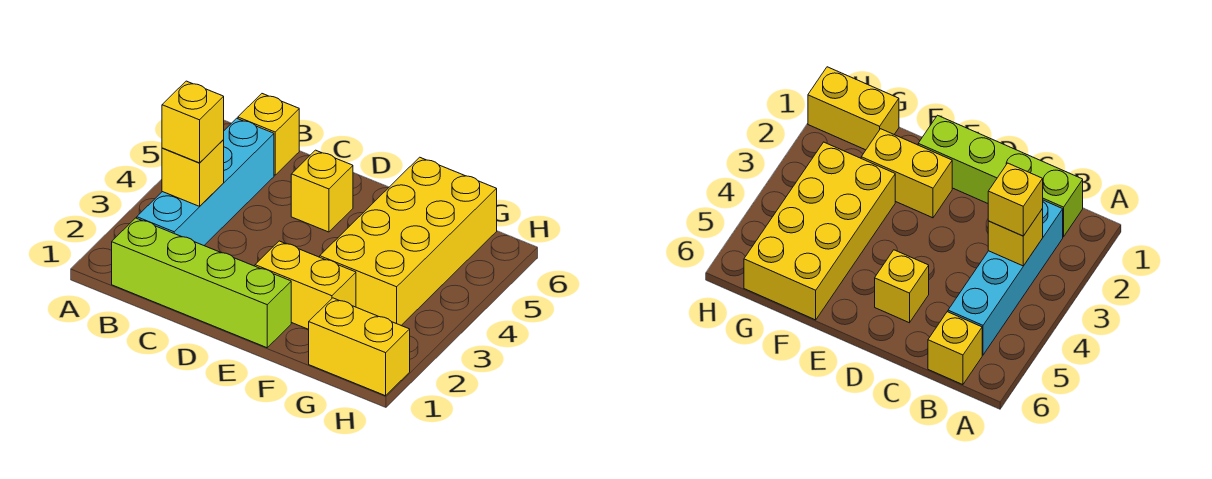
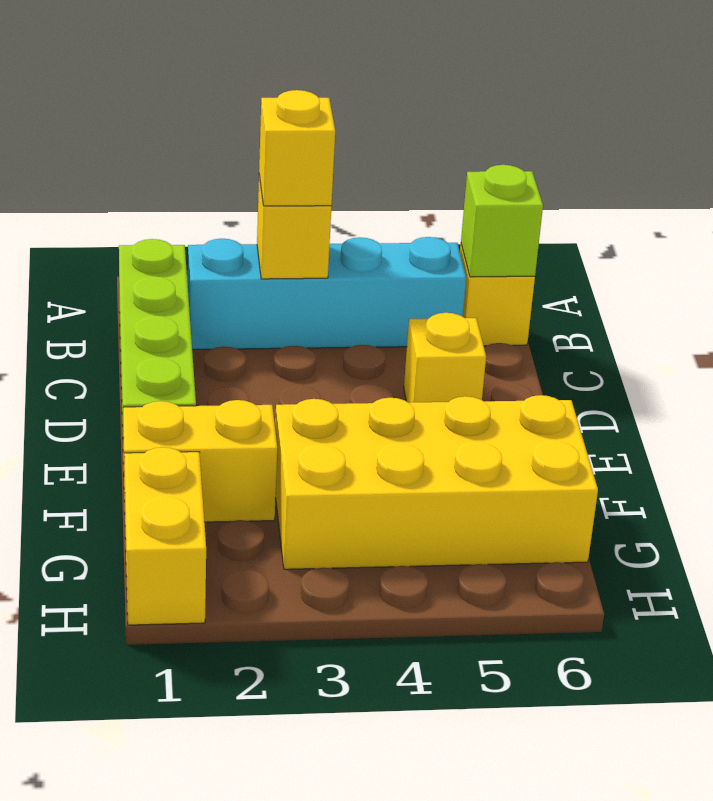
none -> lime brick B6 level 2
yellow brick E2:F2 level 1 -> yellow brick F1:F2 level 1

